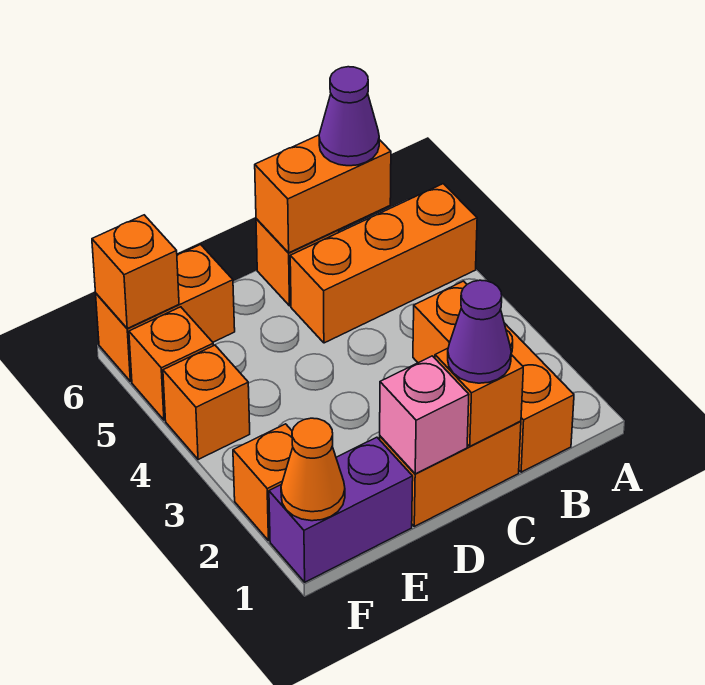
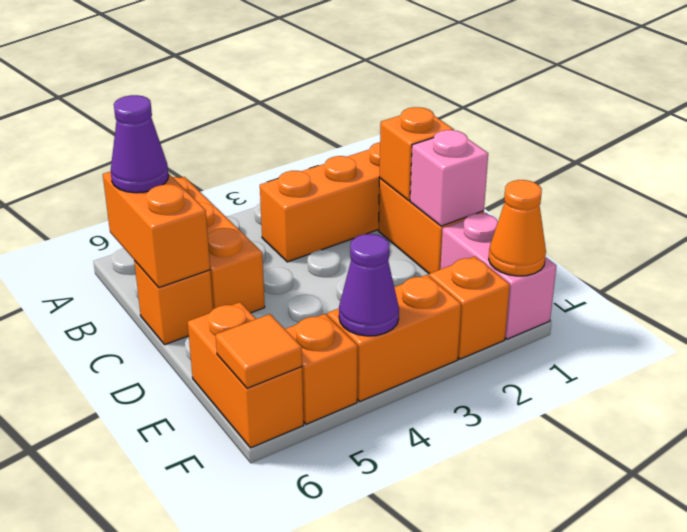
purple cone C1 level 3 -> purple cone F4 level 2
purple brick E1:F1 level 1 -> pink brick E1:F1 level 1
orange brick F4 level 1 -> orange brick F3:F4 level 1
orange brick F6 level 2 -> orange tile F6 level 2

